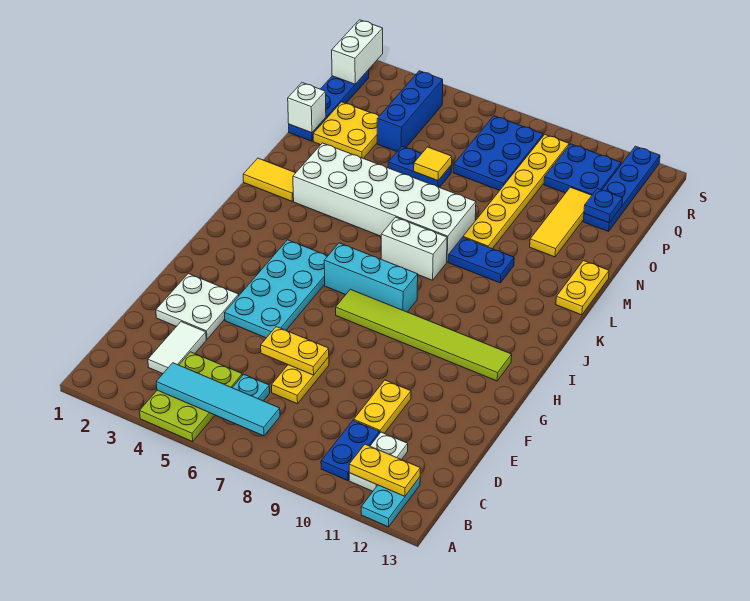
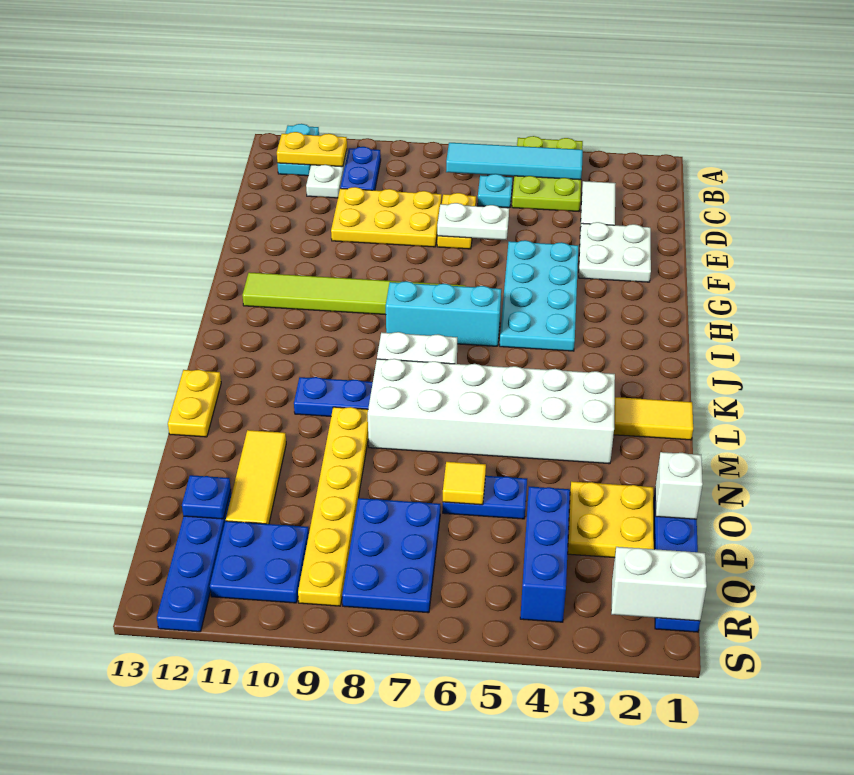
yellow plate D10:E10 level 1 -> yellow plate D8:E10 level 1
yellow plate E6:E7 level 2 -> white plate E6:E7 level 2
white brick R1:S1 level 2 -> white brick R1:R2 level 2

